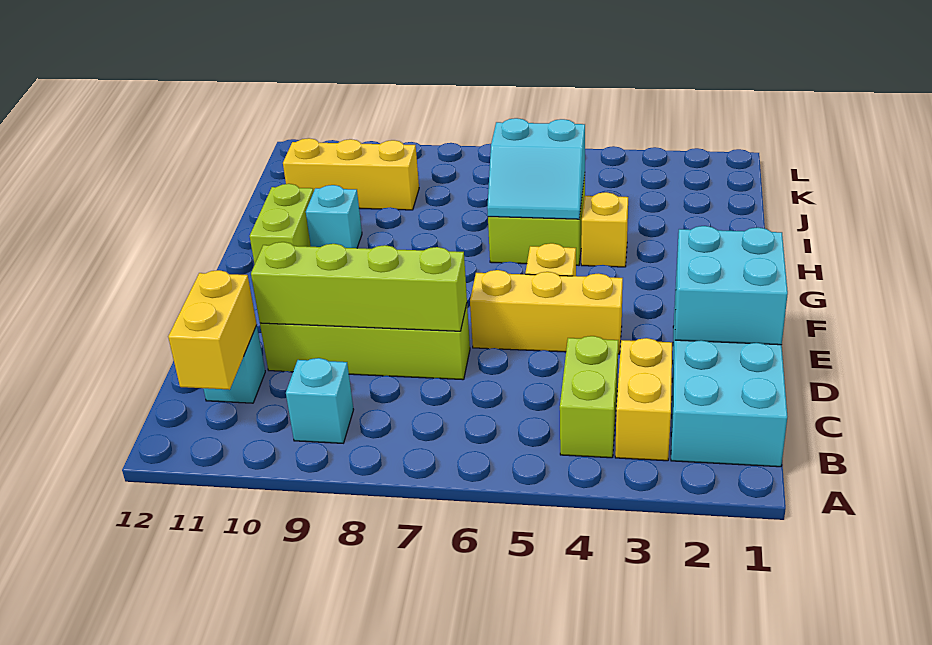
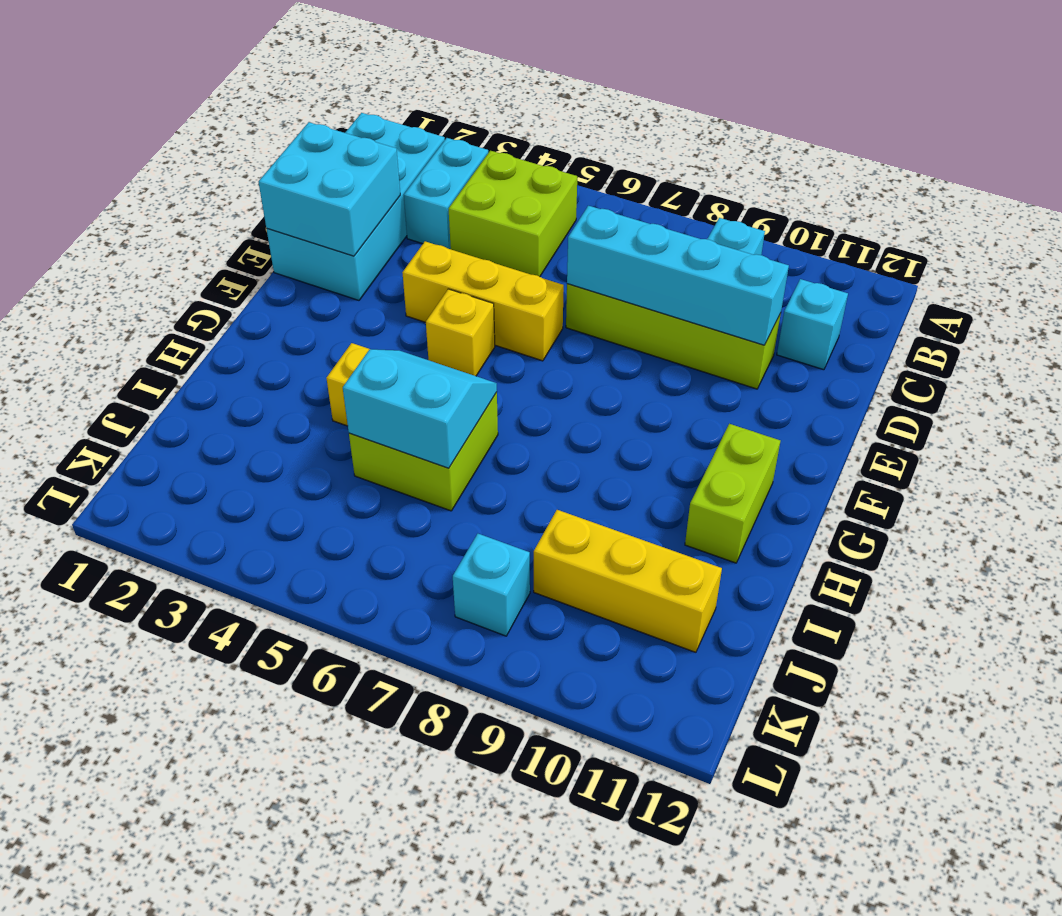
yellow brick B3:C3 level 1 -> cyan brick B3:C3 level 1
lime brick B4:C4 level 1 -> lime brick B4:C5 level 1
yellow brick B11:C11 level 2 -> none
lime brick D7:D10 level 2 -> cyan brick D7:D10 level 2
cyan brick H10 level 1 -> cyan brick K8 level 1

